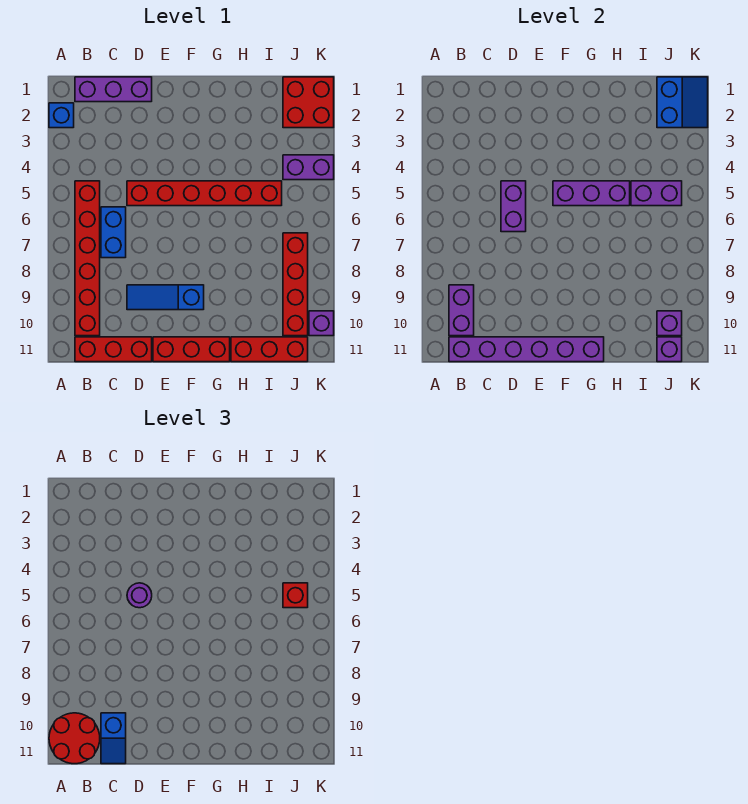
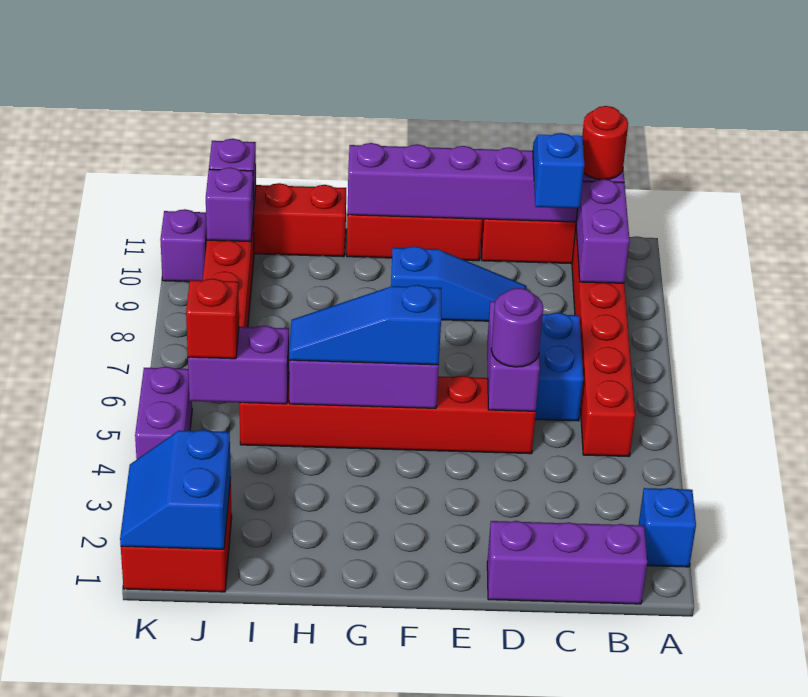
red round brick A10:B11 level 3 -> red round brick B11 level 3
none -> blue slope F5:H5 level 3 top F
purple brick J4:K4 level 1 -> purple brick K4:K5 level 1

